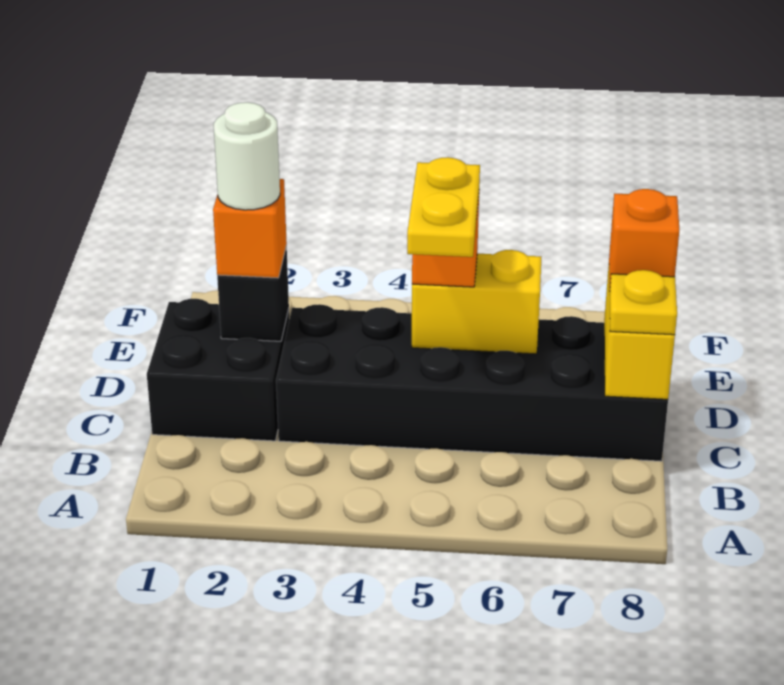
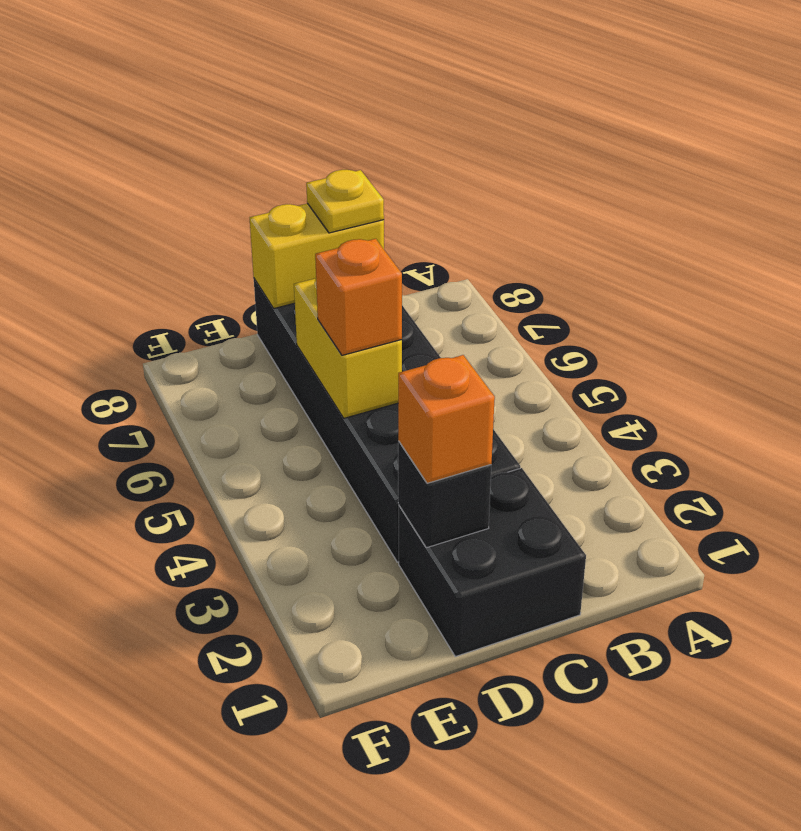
yellow plate C5:D5 level 4 -> none
white round brick D2 level 4 -> none
orange brick D8 level 3 -> none

